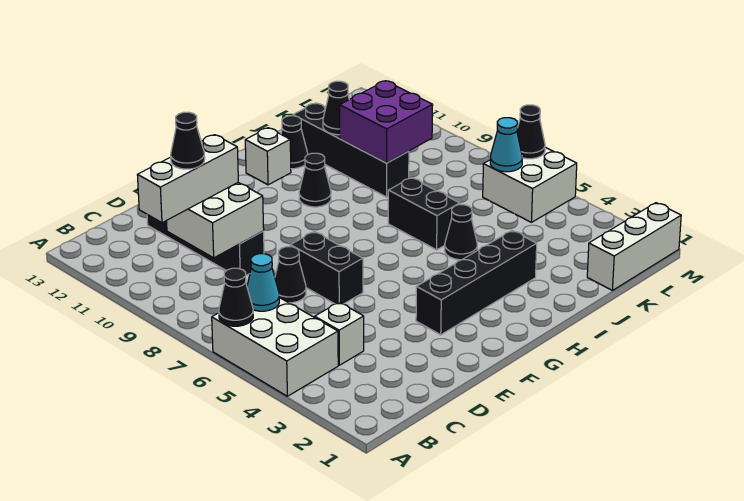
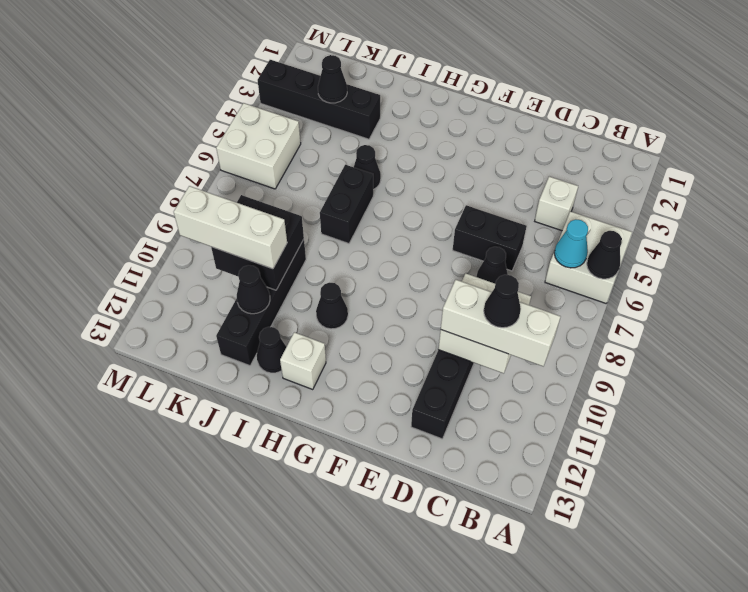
white brick A4:B6 level 1 -> white brick A5:B6 level 1
black brick E6:E7 level 1 -> black brick D6:E6 level 1
black brick F3:I3 level 1 -> black brick J3:M3 level 1
purple brick J9:K10 level 2 -> black brick J9:K10 level 2
white brick K1:M1 level 1 -> white brick J10:L10 level 3
cyan cone L6 level 2 -> none
black cone M6 level 2 -> black cone K3 level 2

